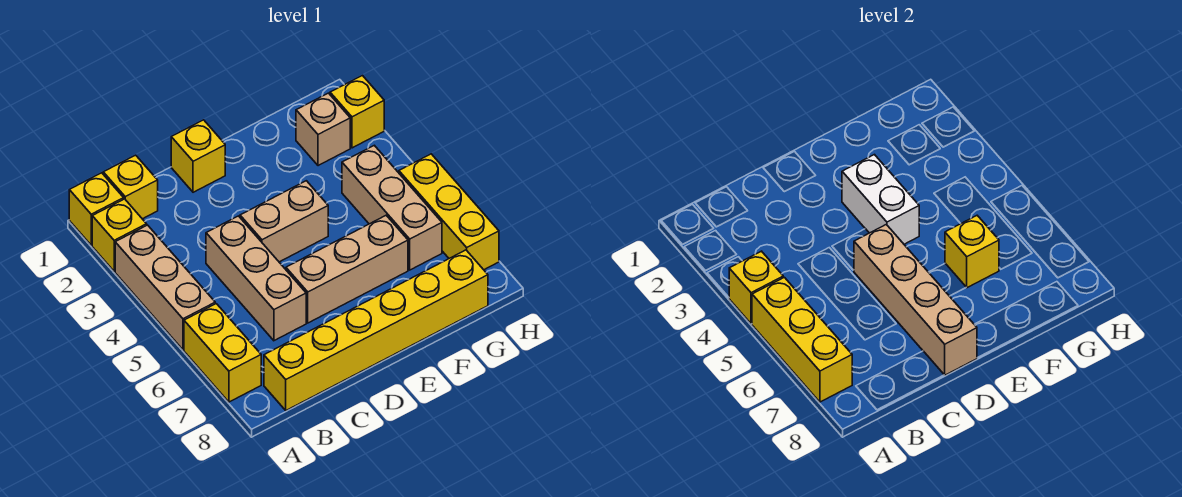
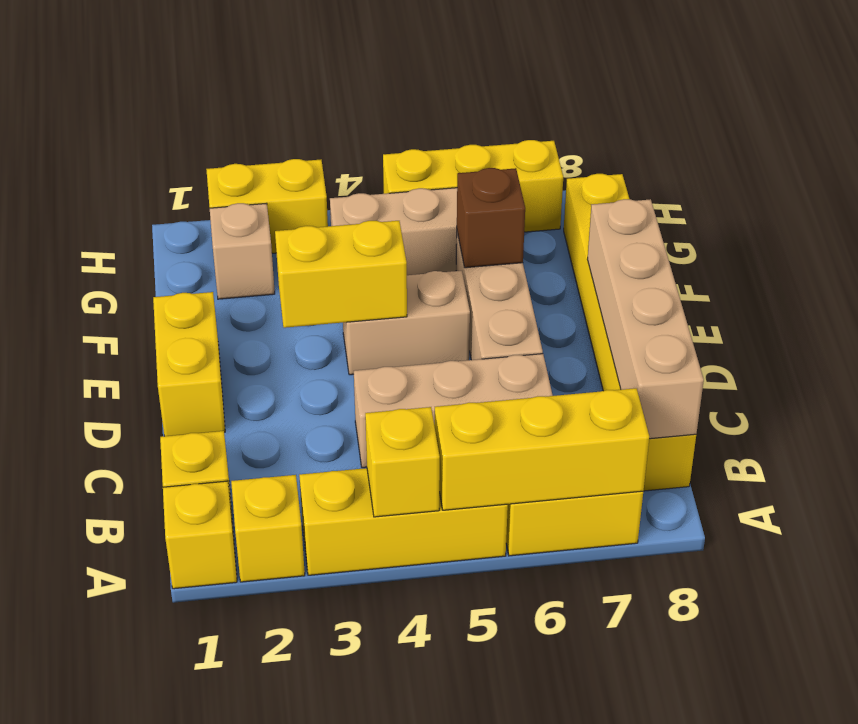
tan brick A3:A5 level 1 -> yellow brick A3:A5 level 1
yellow brick D1 level 1 -> yellow brick D1:E1 level 1
tan brick D4:E4 level 1 -> tan brick E4:E5 level 1
tan brick D5:D8 level 2 -> tan brick B8:E8 level 2
white brick E3:E4 level 2 -> yellow brick E3:E4 level 2
yellow brick F6 level 2 -> brown brick F6 level 2
yellow brick H2 level 1 -> yellow brick H2:H3 level 1

